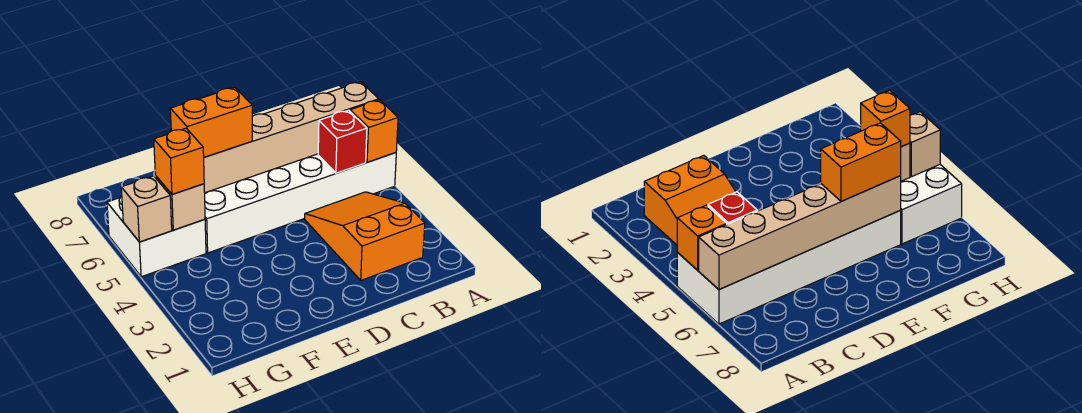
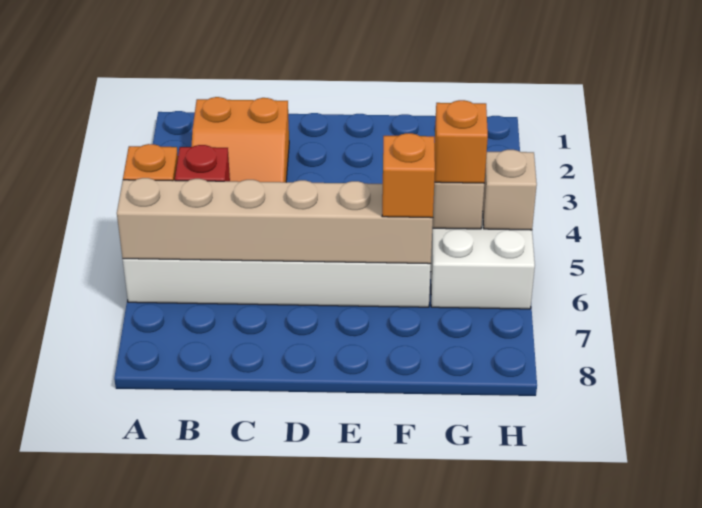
orange brick E6:F6 level 3 -> orange brick F6 level 3

